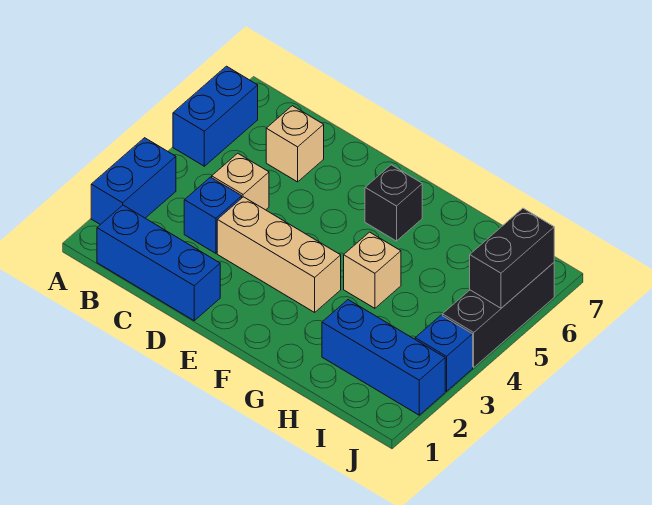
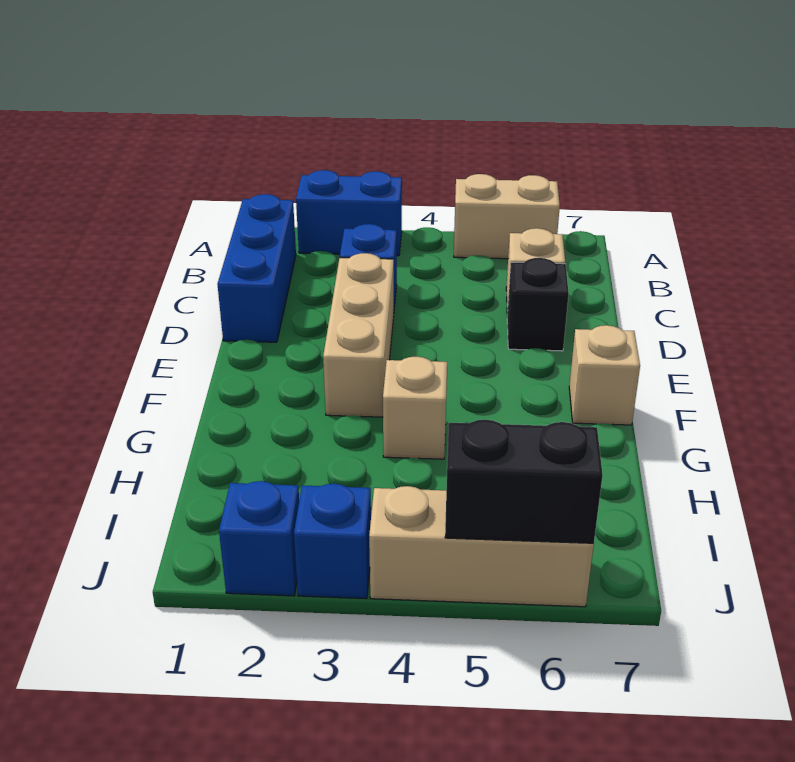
blue brick A5:A6 level 1 -> tan brick A5:A6 level 1
tan brick C4 level 1 -> tan brick F7 level 1
black brick F6 level 1 -> black brick D6 level 1
blue brick H2:J2 level 1 -> blue brick J2 level 1
black brick J4:J6 level 1 -> tan brick J4:J6 level 1

